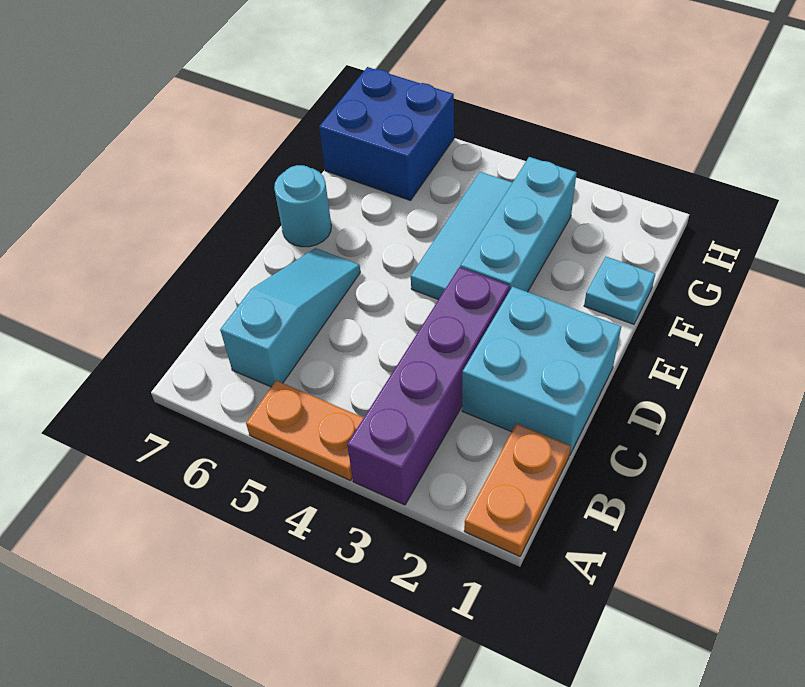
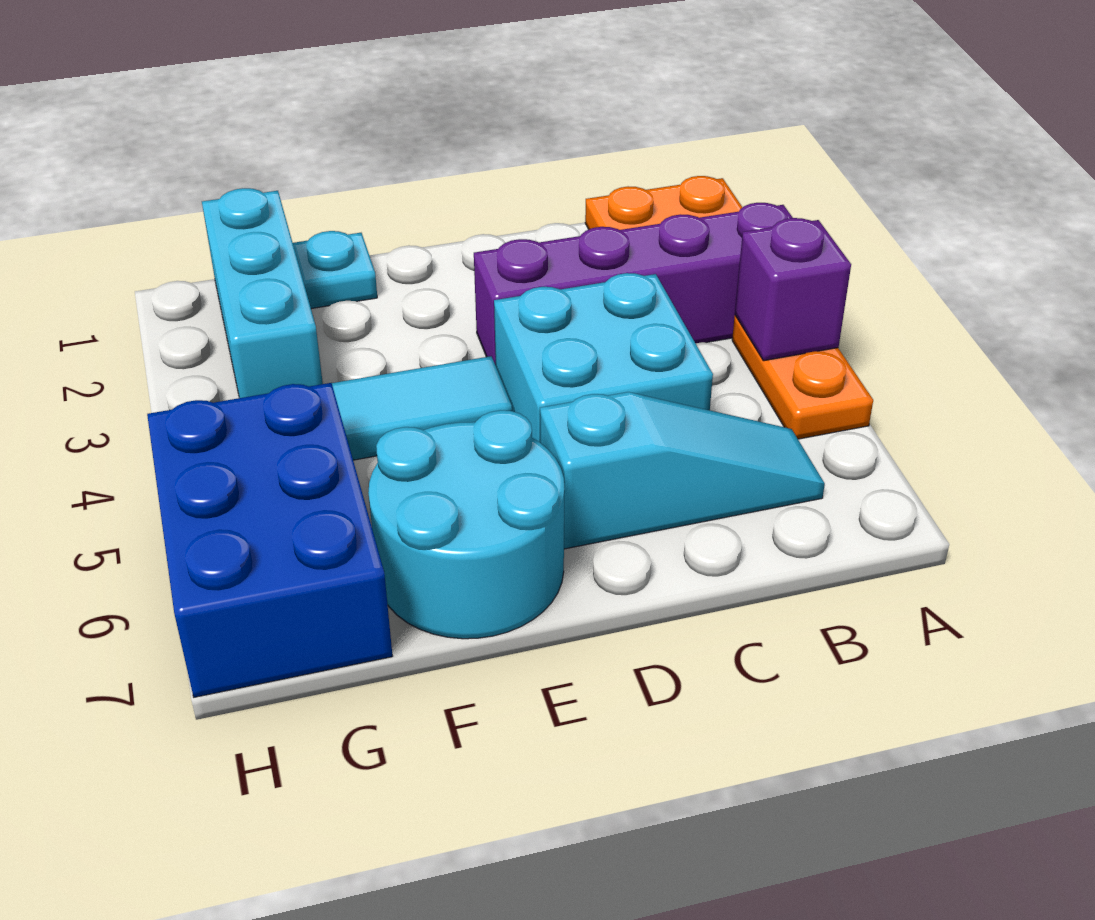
none -> purple brick A4 level 2
cyan slope B6:D6 level 1 top B -> cyan slope B6:D6 level 1 top D
cyan brick C1:D2 level 1 -> cyan brick C4:D5 level 1
cyan brick E3:G3 level 1 -> cyan brick G1:G3 level 1
cyan round brick E7 level 1 -> cyan round brick E6:F7 level 1
blue brick G6:H7 level 1 -> blue brick G5:H7 level 1

